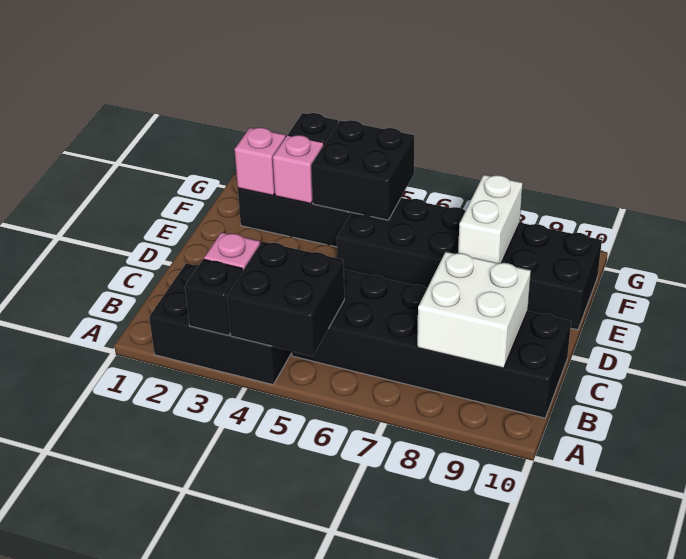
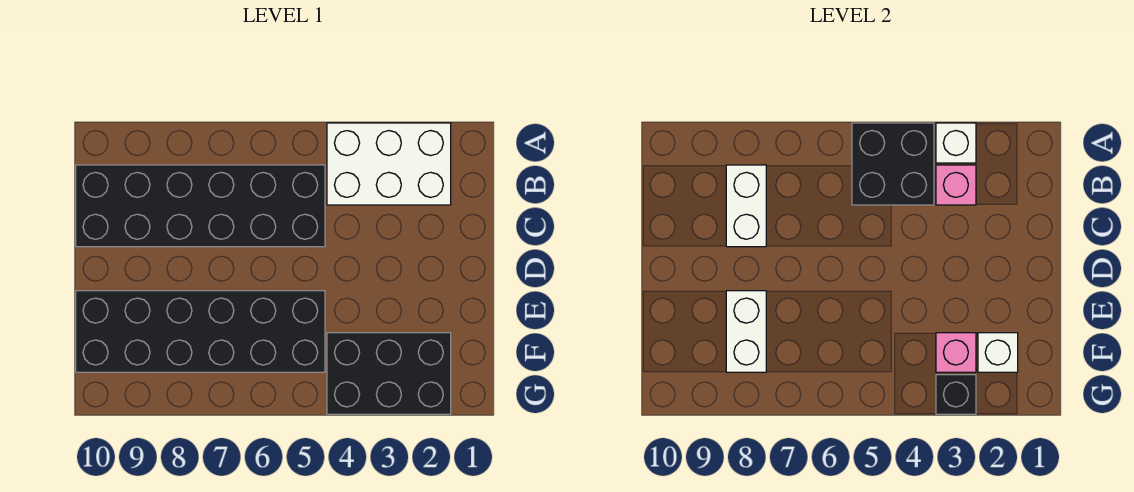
black brick A2:B4 level 1 -> white brick A2:B4 level 1
black brick A3 level 2 -> white brick A3 level 2
white brick B8:C9 level 2 -> white brick B8:C8 level 2
pink brick F2 level 2 -> white brick F2 level 2
black brick F4:G5 level 2 -> none

